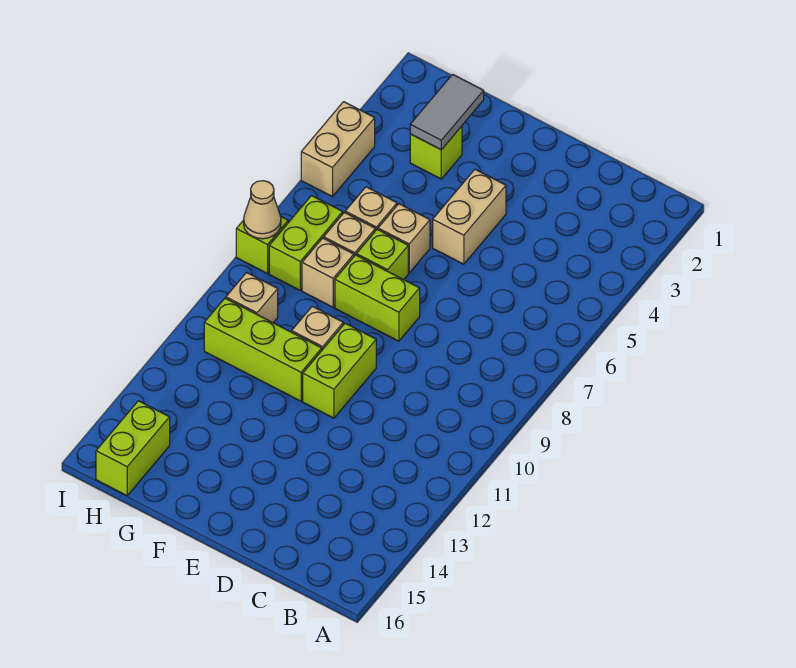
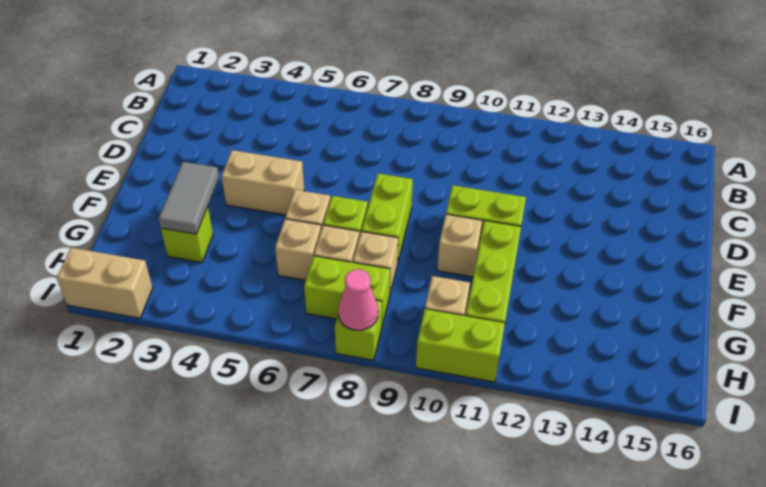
grey tile G2:G3 level 2 -> grey tile F3:G3 level 2
lime brick H15:H16 level 1 -> lime brick I10:I11 level 1
tan brick I4:I5 level 1 -> tan brick I1:I2 level 1
tan cone I8 level 2 -> pink cone I8 level 2

